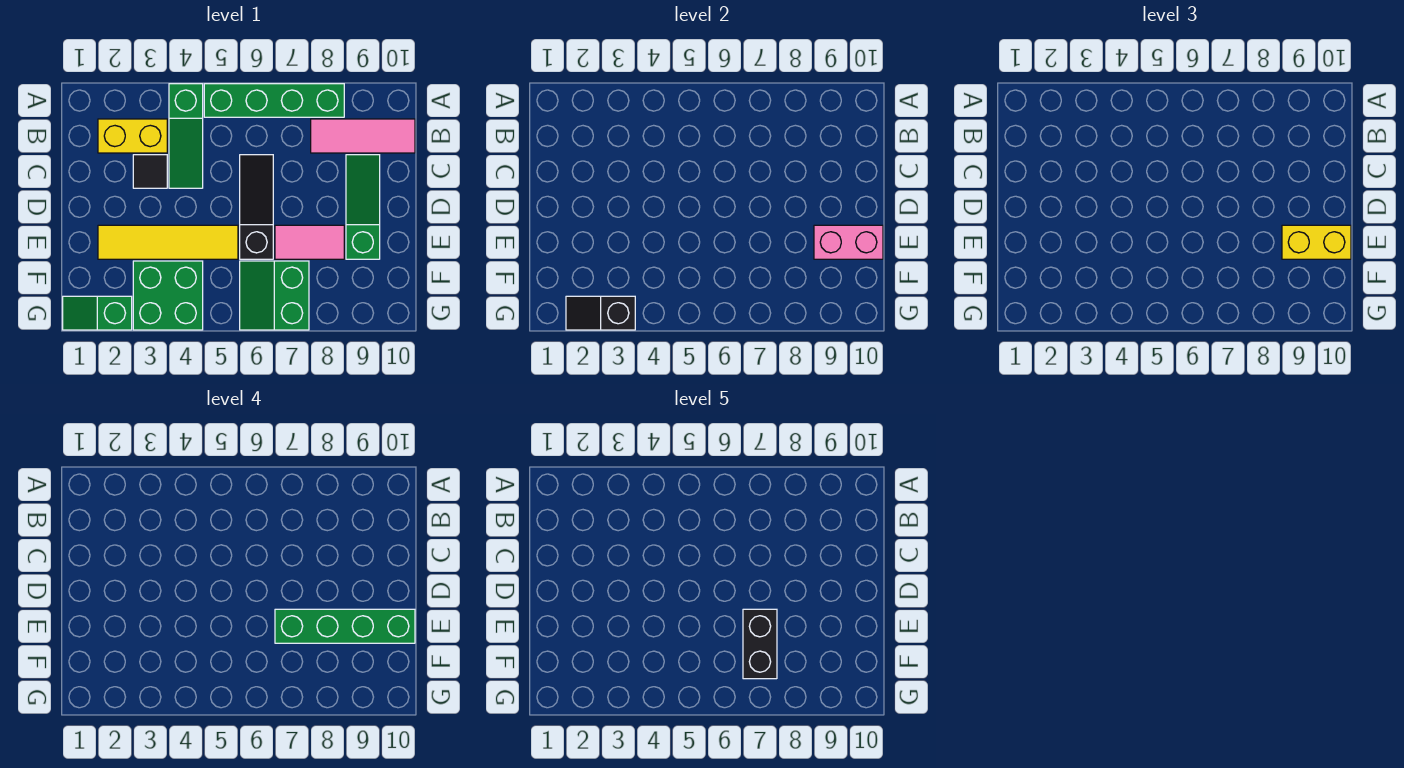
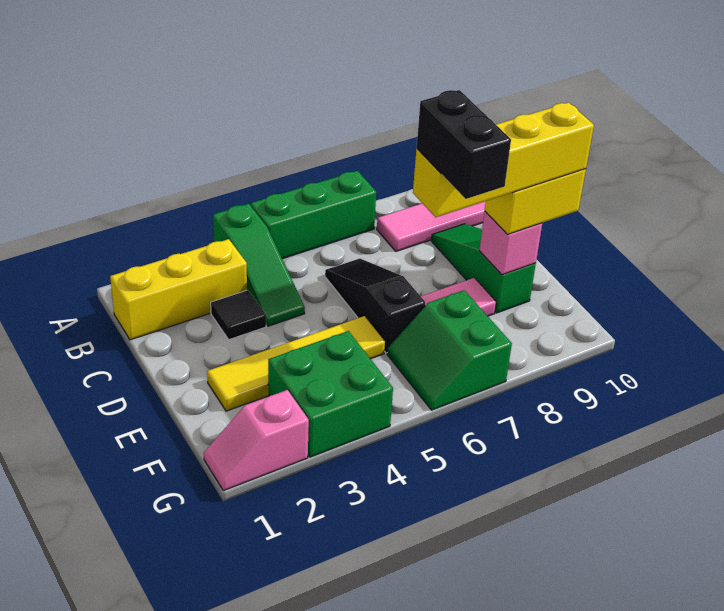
green brick A5:A8 level 1 -> green brick A5:A7 level 1
yellow brick B2:B3 level 1 -> yellow brick B1:B3 level 1
green brick E7:E10 level 4 -> yellow brick E7:E10 level 4
pink brick E9:E10 level 2 -> pink brick E9 level 2
green slope G1:G2 level 1 top 2 -> pink slope G1:G2 level 1 top 2
black slope G2:G3 level 2 top 3 -> none

